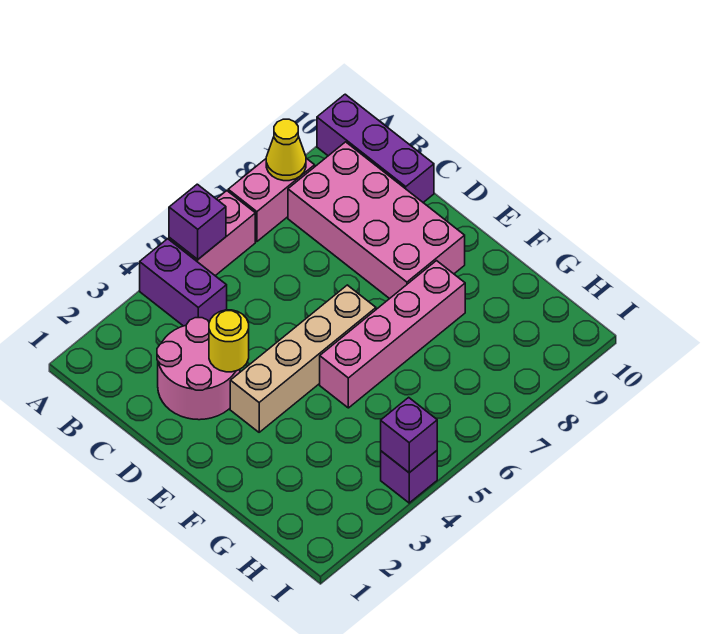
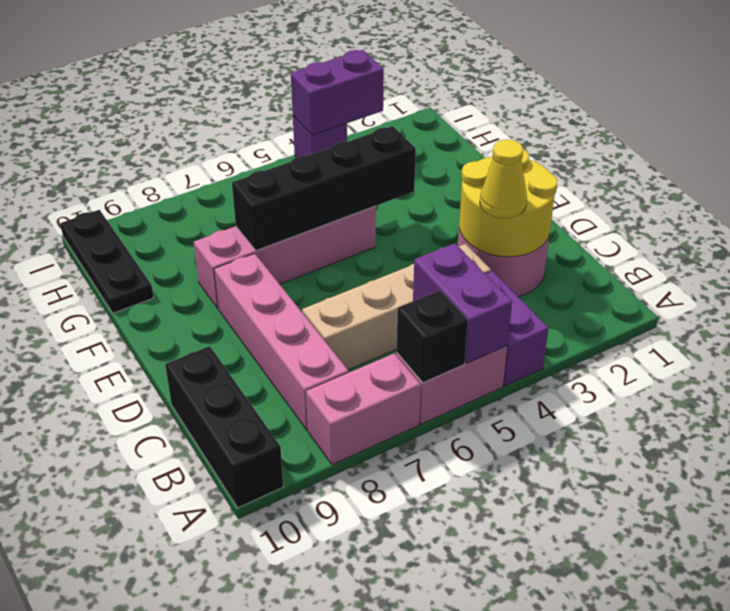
purple brick A5 level 2 -> purple brick A5:B5 level 2
none -> black brick A6 level 2
yellow cone A8 level 2 -> yellow cone C3 level 3
purple brick A10:C10 level 1 -> black brick A10:C10 level 1
pink brick B8:E9 level 1 -> pink brick B8:E8 level 1
yellow round brick D3 level 2 -> yellow round brick C2:D3 level 2
tan brick E3:E6 level 1 -> tan brick C4:C7 level 1
none -> black brick F4:F7 level 2
none -> black plate G10:I10 level 1
purple brick I4 level 2 -> purple brick I3:I4 level 2

